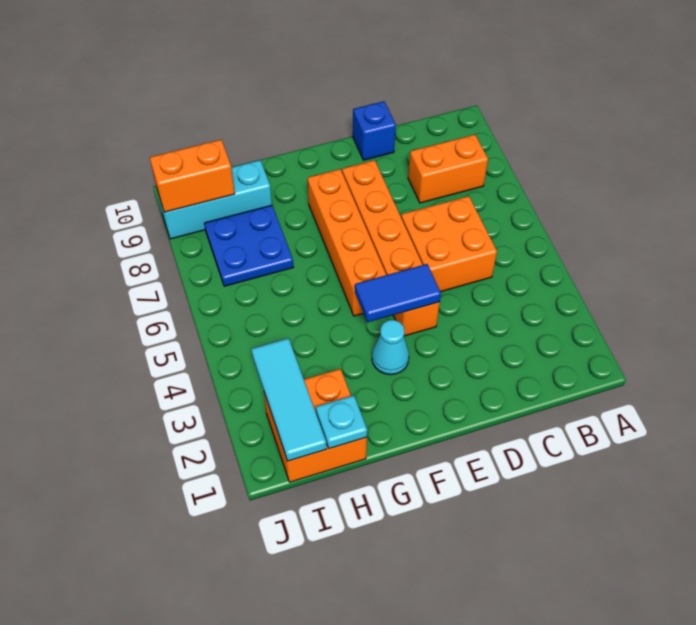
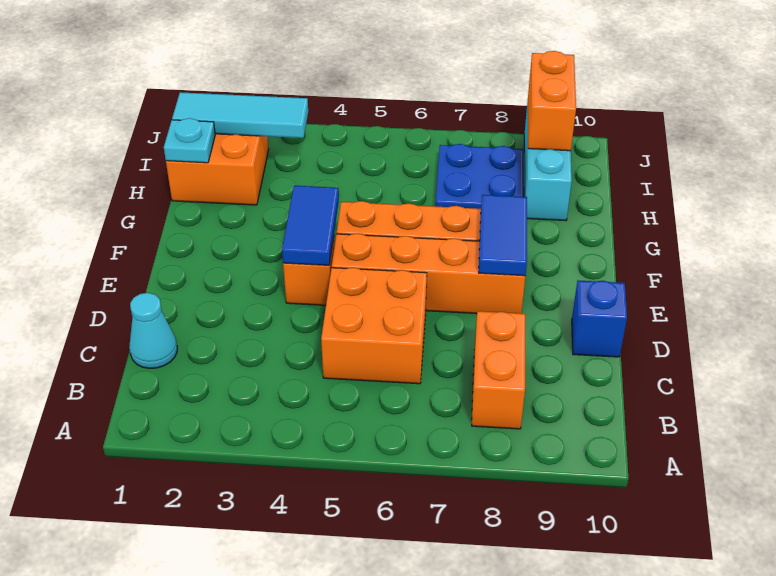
none -> blue tile E8:F8 level 2
cyan cone F3 level 1 -> cyan cone C1 level 1

